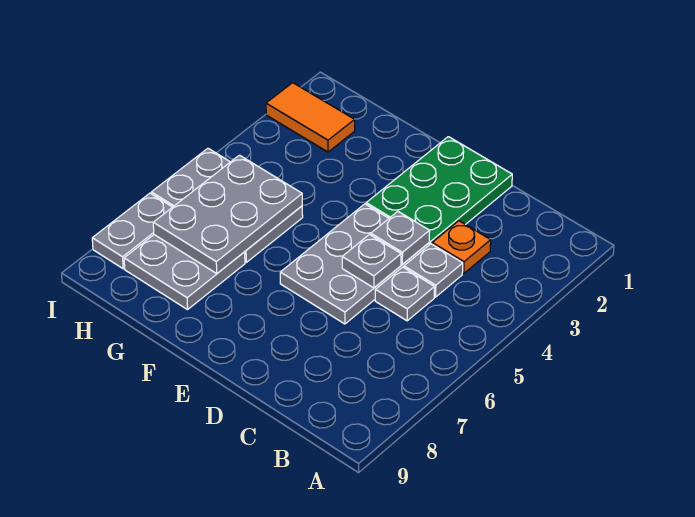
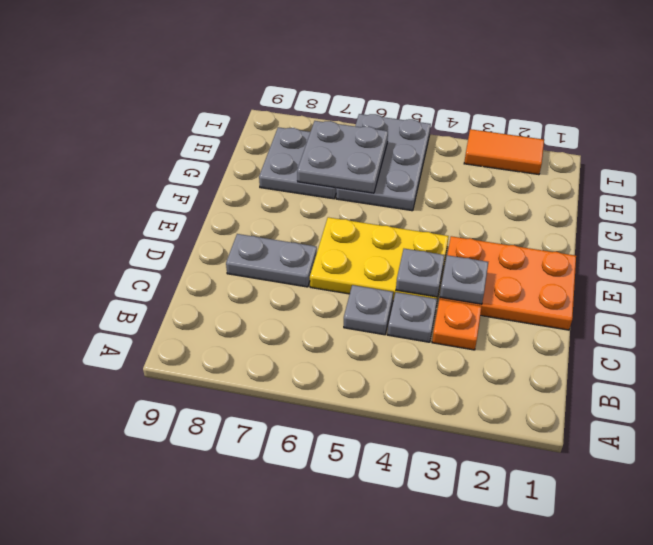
green plate D1:E3 level 1 -> orange plate D1:E3 level 1
grey plate D4:E6 level 1 -> yellow plate D4:E6 level 1
grey plate D5 level 2 -> grey plate D3 level 2
grey plate G5:H7 level 2 -> grey plate G6:H7 level 2
orange tile H2:I2 level 1 -> orange tile I2:I3 level 1
grey plate I7:I8 level 1 -> grey plate D7:D8 level 1

